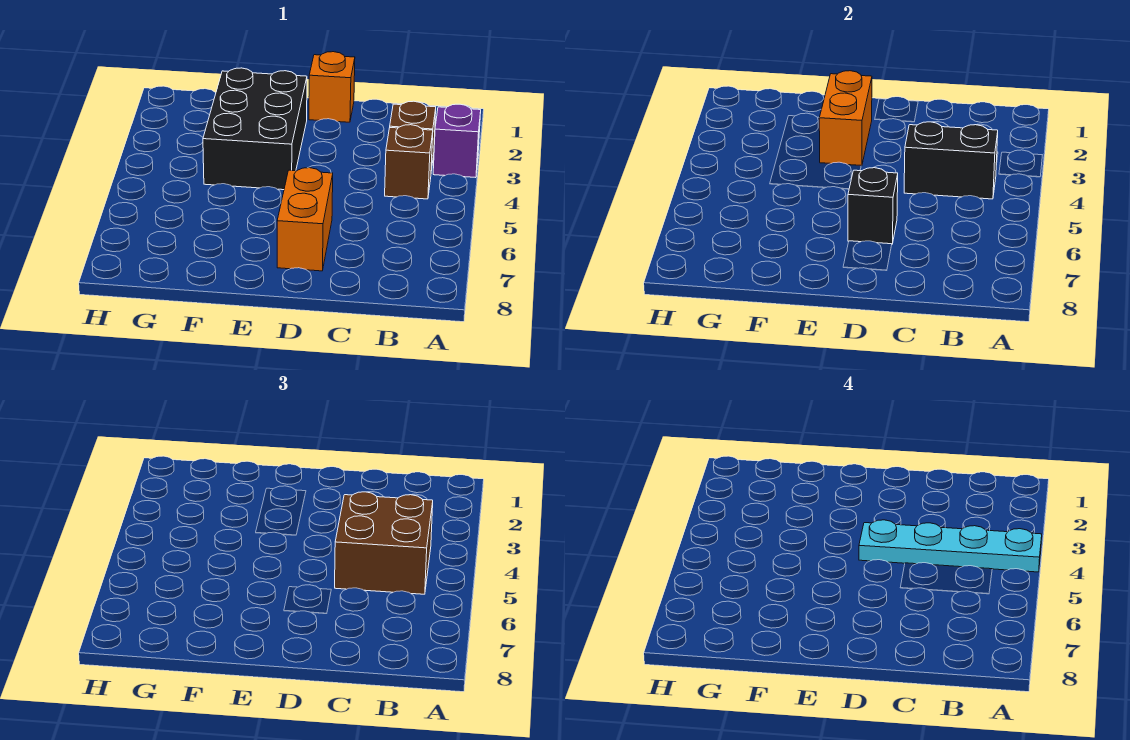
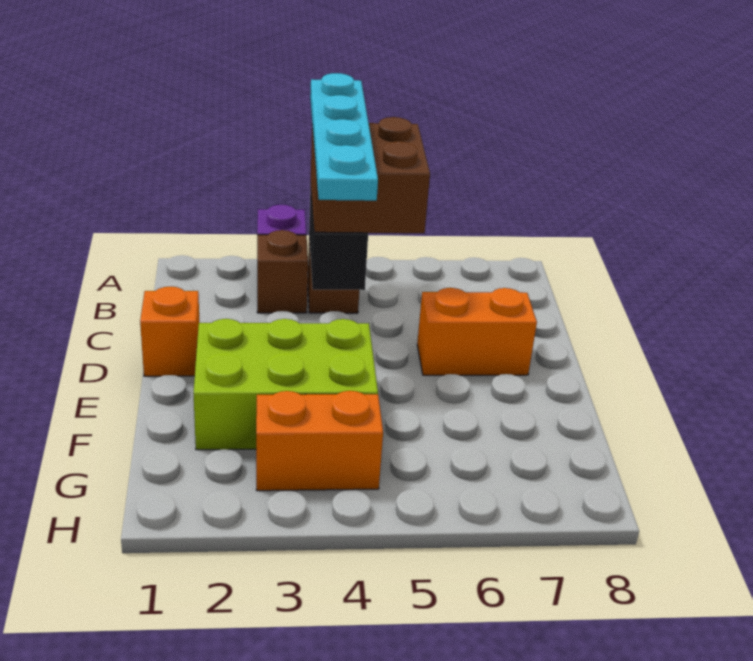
black brick D6 level 2 -> none
black brick E2:F4 level 1 -> lime brick E2:F4 level 1
orange brick E2:E3 level 2 -> orange brick G3:G4 level 1

